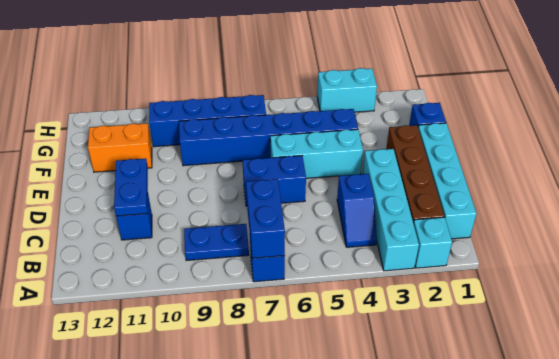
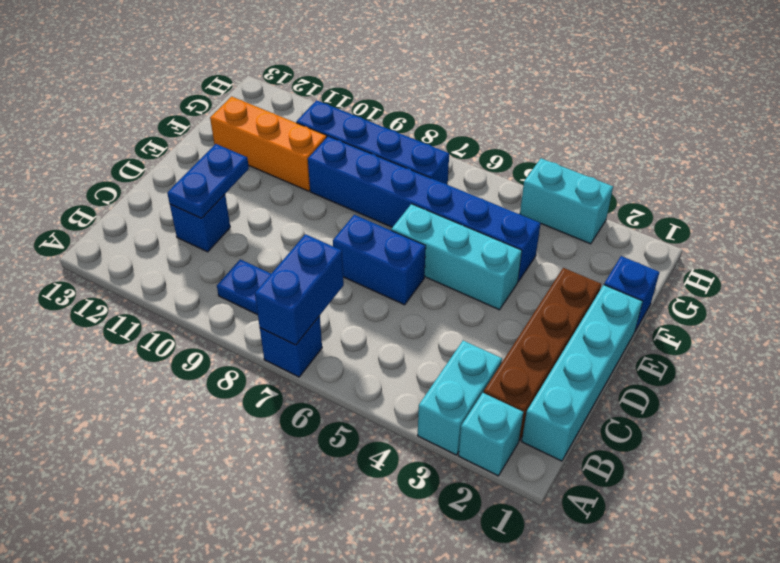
cyan brick A3:D3 level 1 -> cyan brick A3:B3 level 1
blue slope B4:C4 level 1 top C -> none
orange brick F11:F12 level 1 -> orange brick F10:F12 level 1

